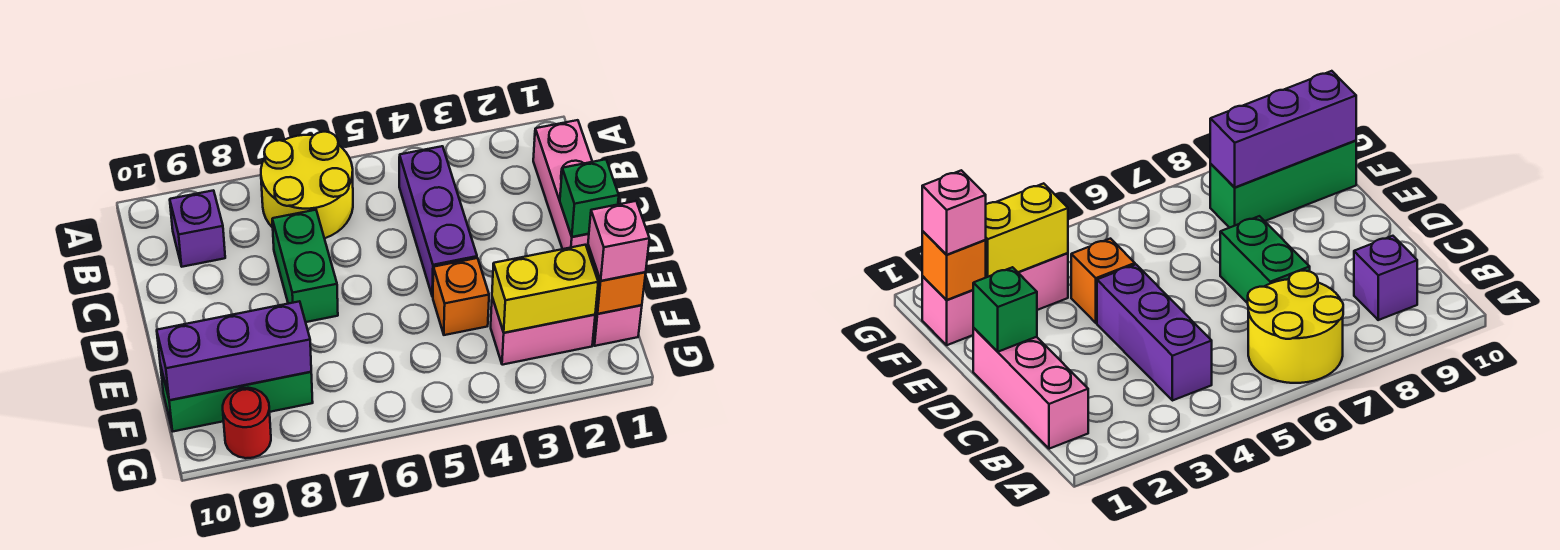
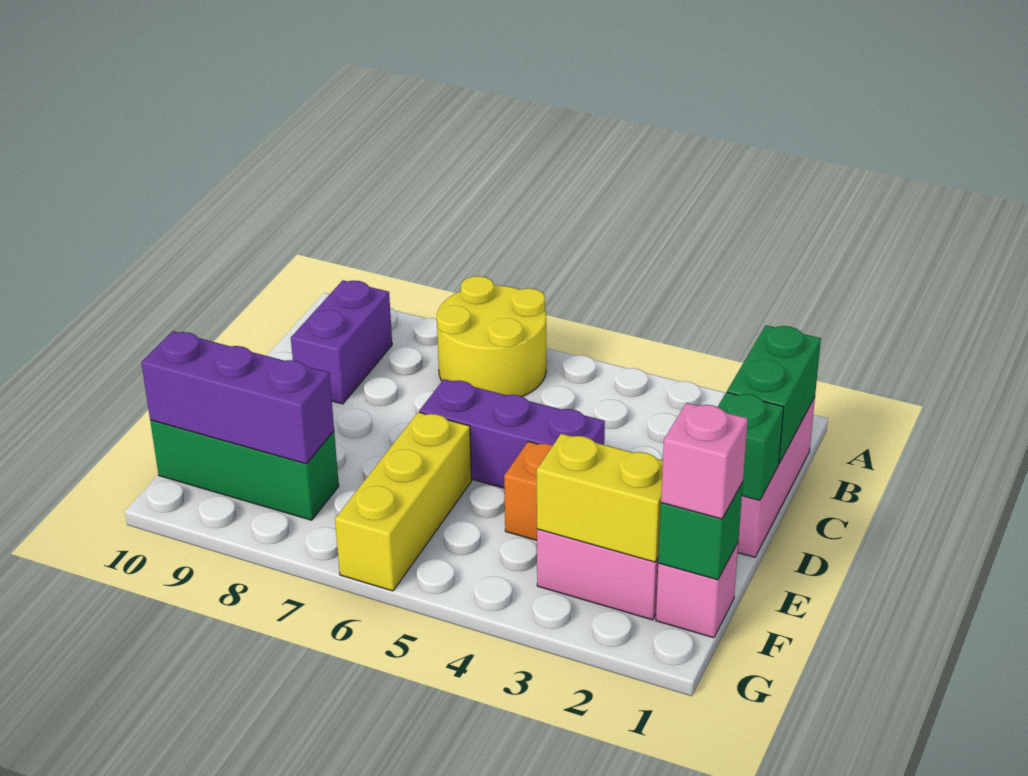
purple brick B4:D4 level 1 -> purple brick D4:D6 level 1
purple brick B9 level 1 -> purple brick B9:C9 level 1
green brick C7:D7 level 1 -> green brick B1:C1 level 2
none -> yellow brick E6:G6 level 1
orange brick F1 level 2 -> green brick F1 level 2
red round brick G9 level 1 -> none

